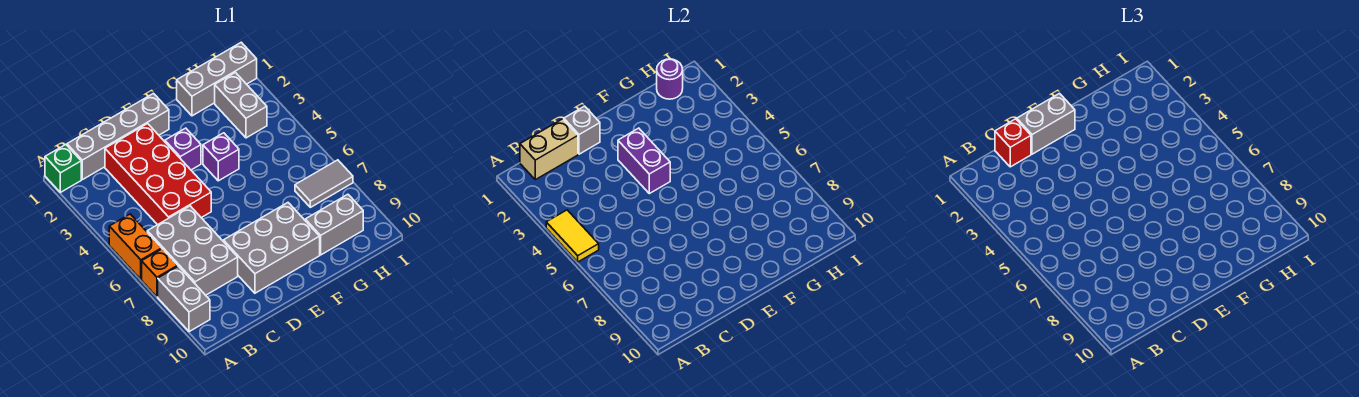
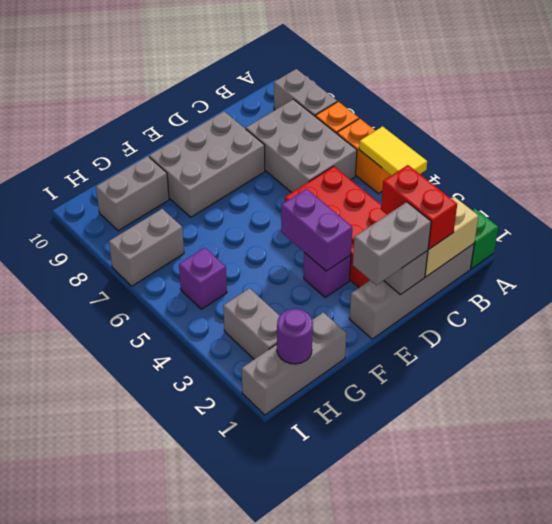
red brick C1 level 3 -> red brick C1:C2 level 3
purple brick F4 level 1 -> purple brick H5 level 1
grey tile H7:I7 level 1 -> grey brick H7:I7 level 1

